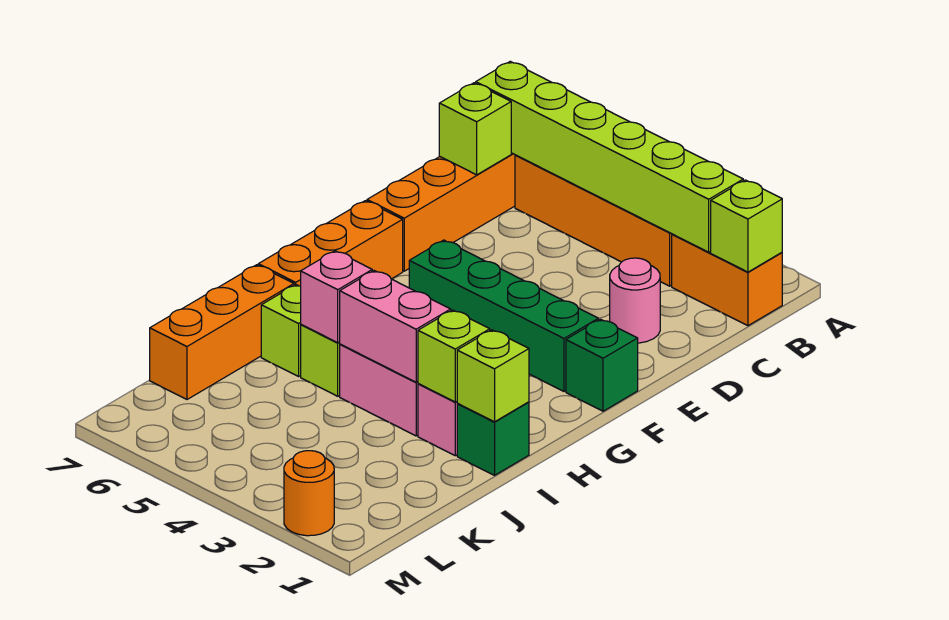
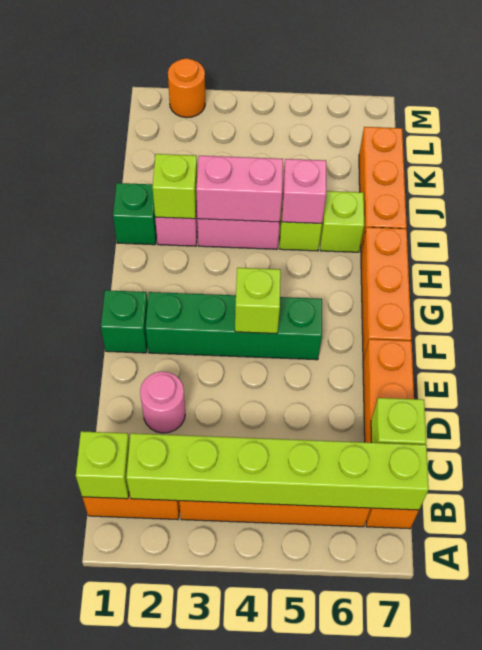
lime brick I1 level 2 -> lime brick F4 level 2

